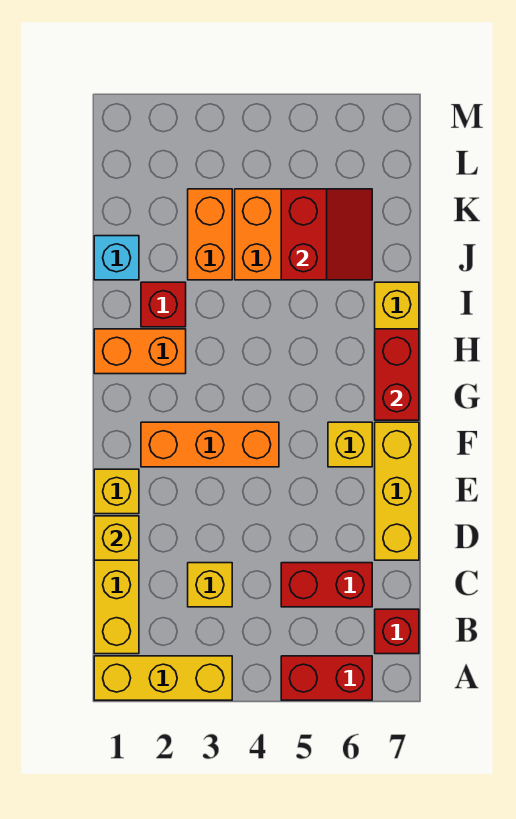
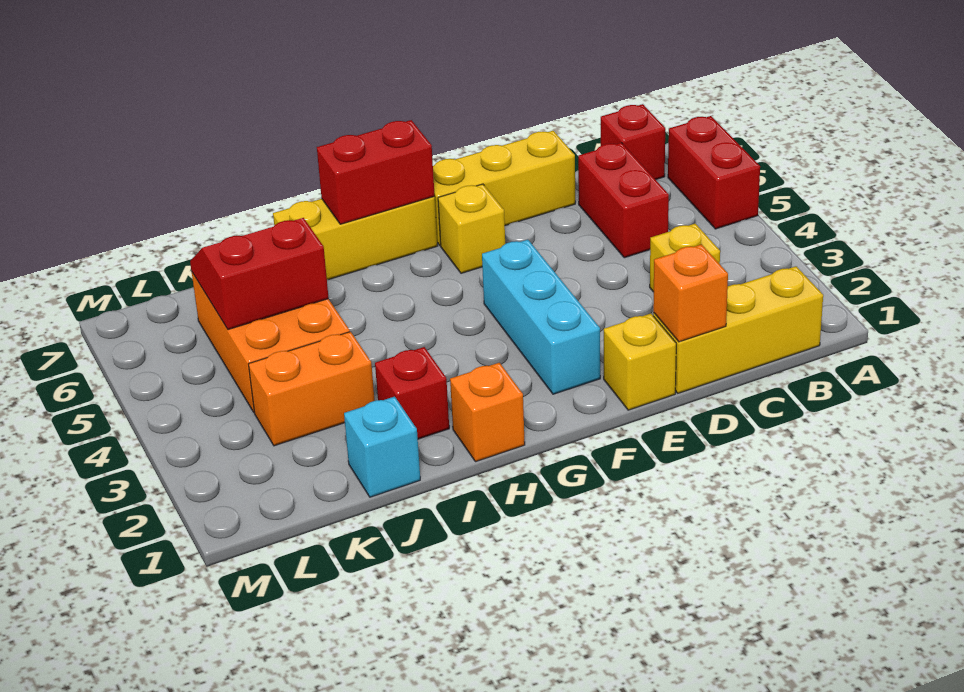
yellow brick A1:A3 level 1 -> none
yellow brick D1 level 2 -> orange brick D1 level 2
orange brick F2:F4 level 1 -> cyan brick F2:F4 level 1
orange brick H1:H2 level 1 -> orange brick H1 level 1

